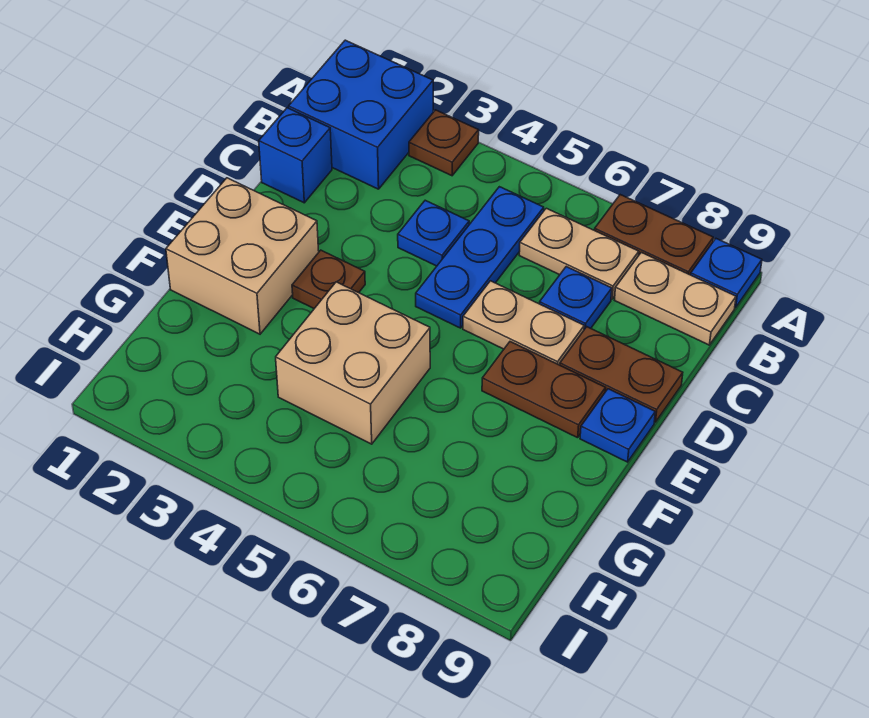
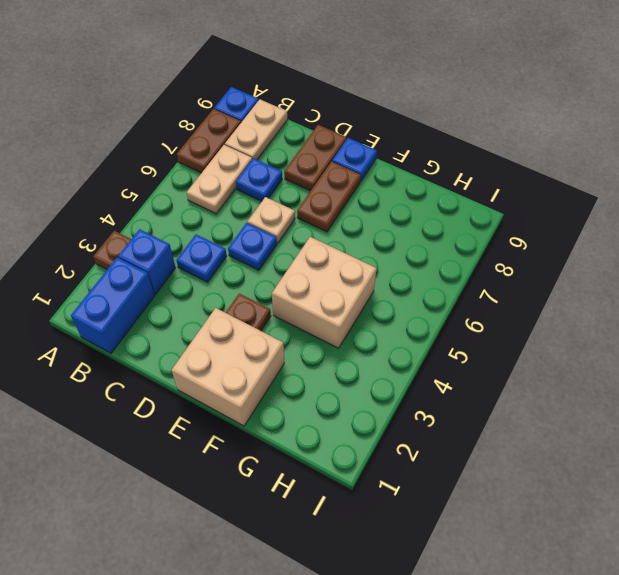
blue brick A1:B2 level 1 -> blue brick B1:B2 level 1
blue plate B5:D5 level 1 -> blue plate D5 level 1
blue brick C1 level 1 -> blue brick B3 level 1
tan plate D6:D7 level 1 -> tan plate D6 level 1

